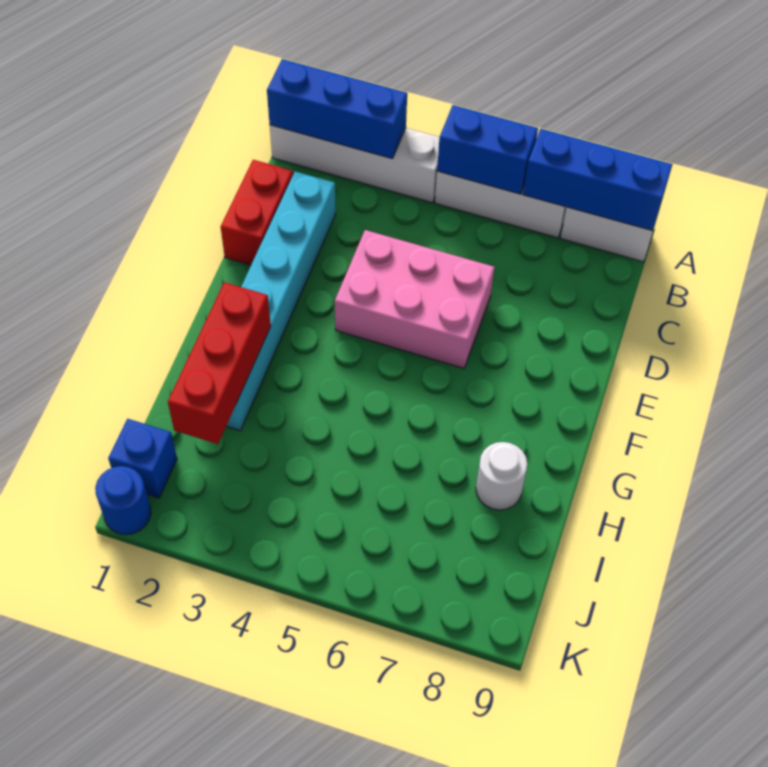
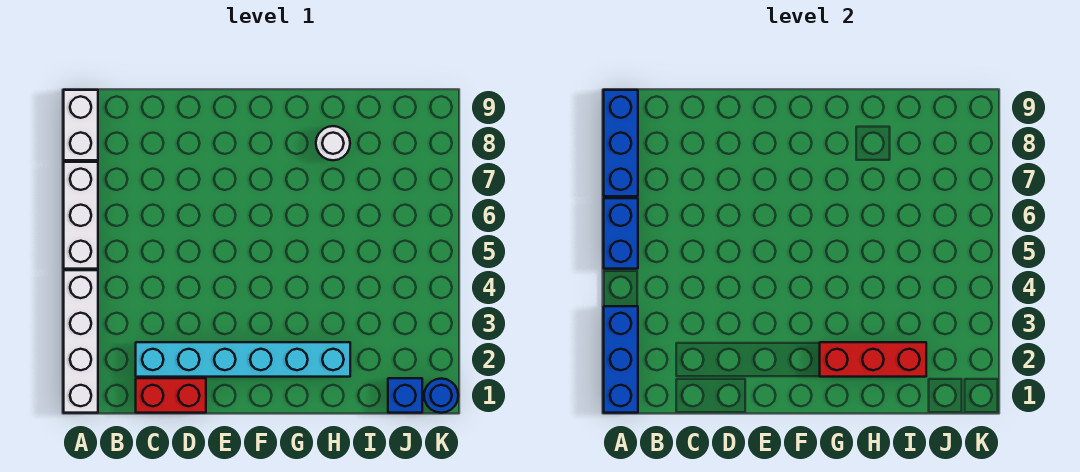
pink brick D4:E6 level 1 -> none

